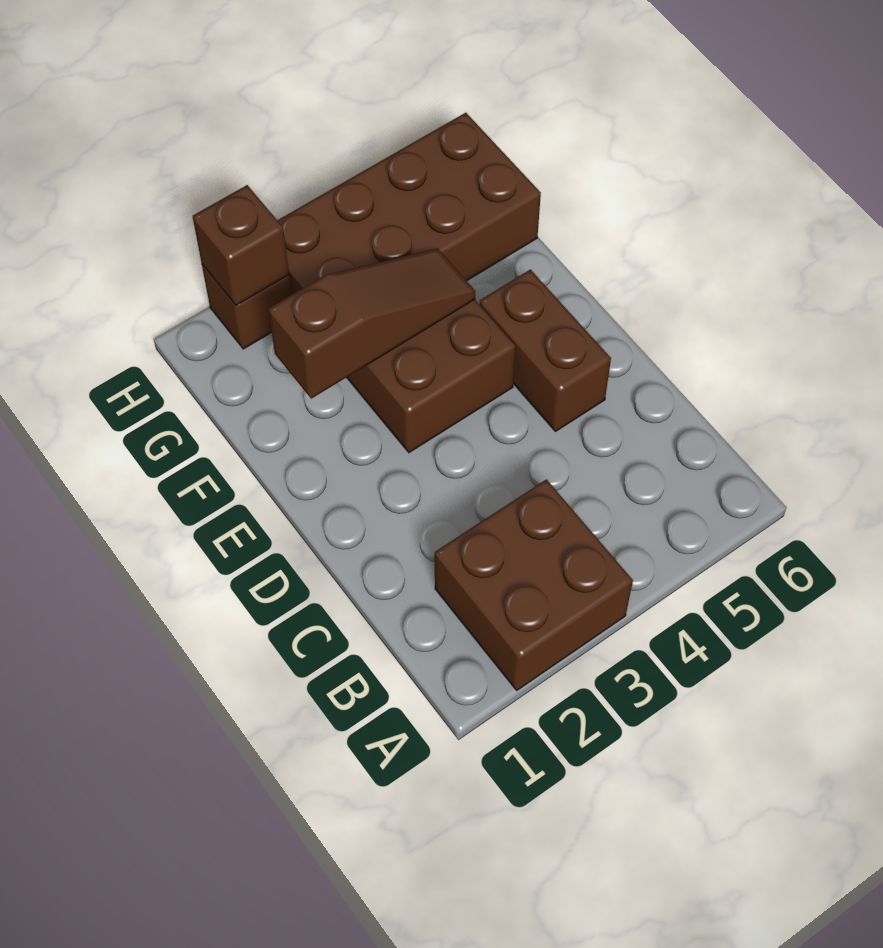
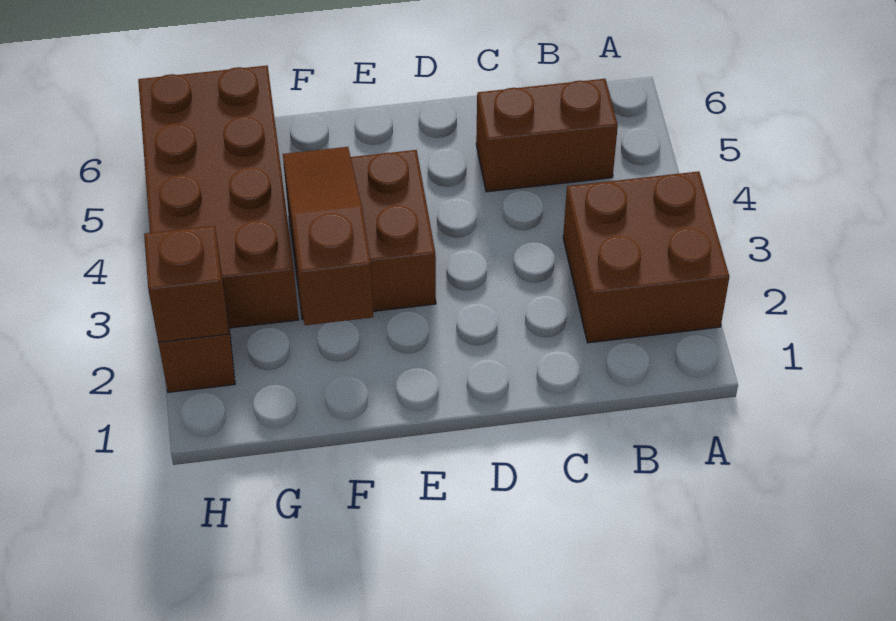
brown brick D5:E5 level 1 -> brown brick B5:C5 level 1

